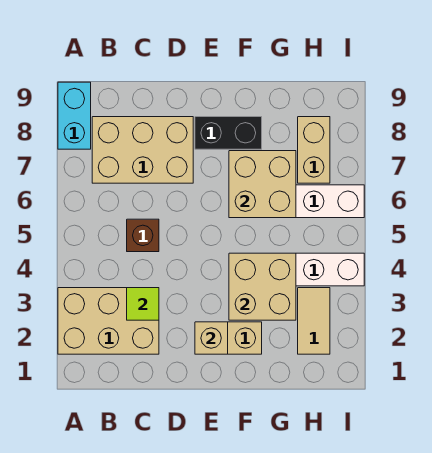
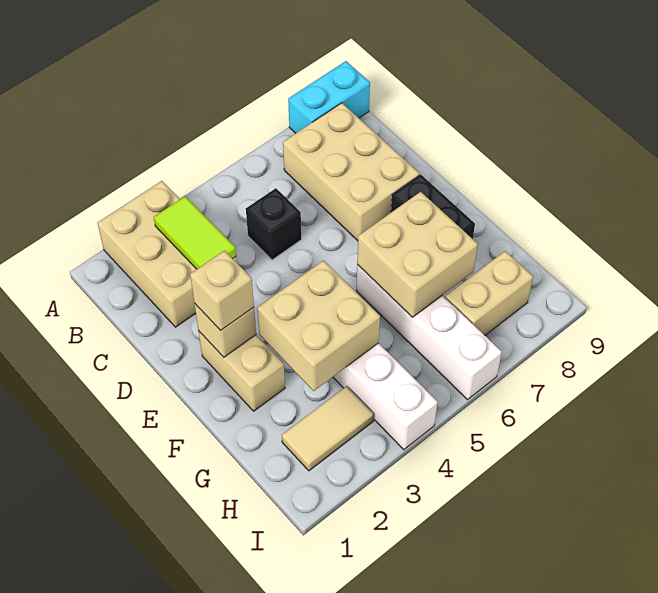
lime tile C3 level 2 -> lime tile B3:C3 level 2
brown brick C5 level 1 -> black brick C5 level 1
none -> tan brick E2 level 3

